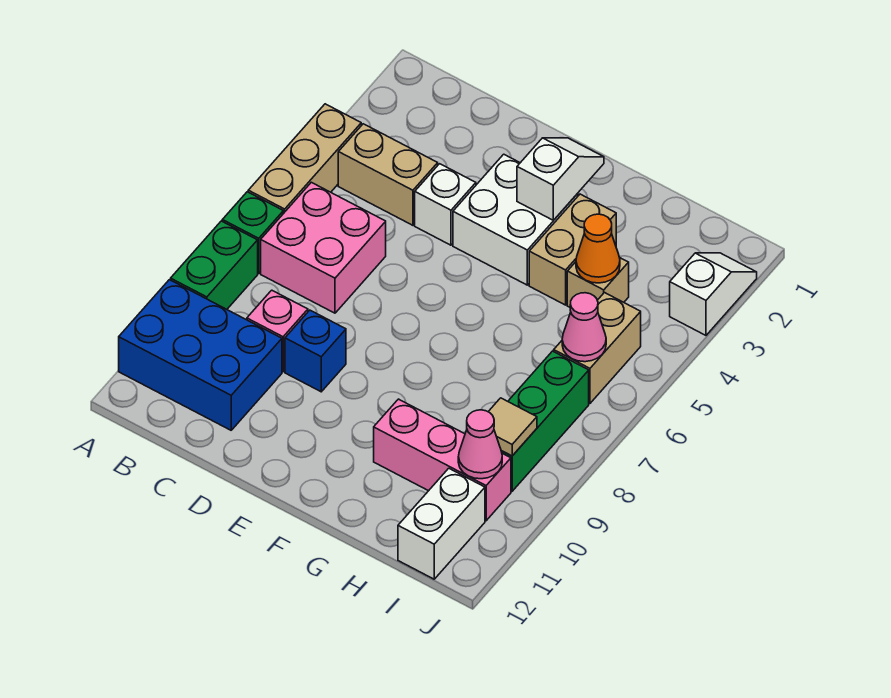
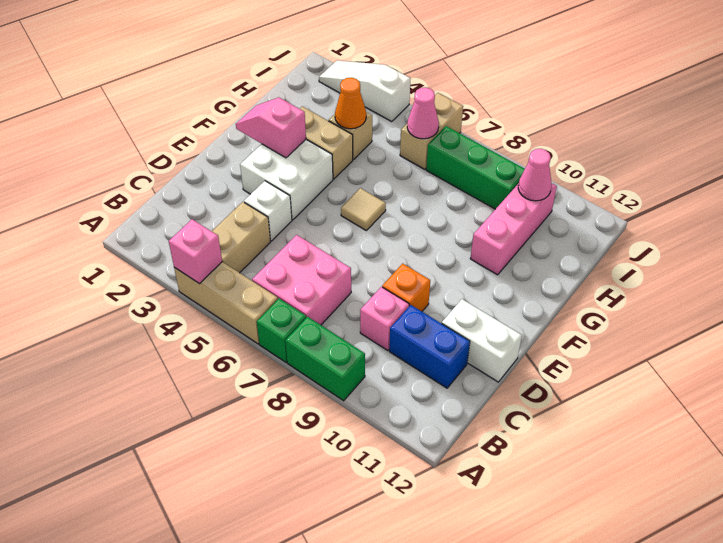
none -> pink brick A4 level 2
blue brick A10:C11 level 1 -> blue brick C10:C11 level 1
blue brick D9 level 1 -> orange brick D9 level 1
white slope F2:F3 level 2 top 3 -> pink slope F2:F3 level 2 top 3
tan brick I5:I6 level 1 -> tan brick I6:J6 level 1
tan tile I9 level 2 -> tan tile F6 level 1
white brick I11:I12 level 1 -> white brick D11:D12 level 1
white slope J2:J3 level 1 top 3 -> white slope J2:J4 level 1 top 4

